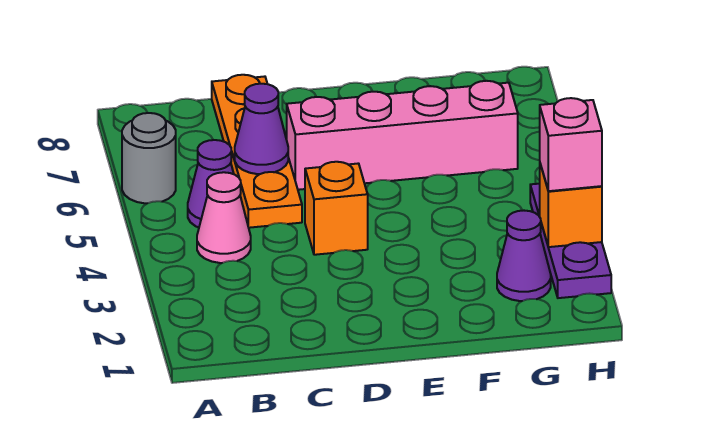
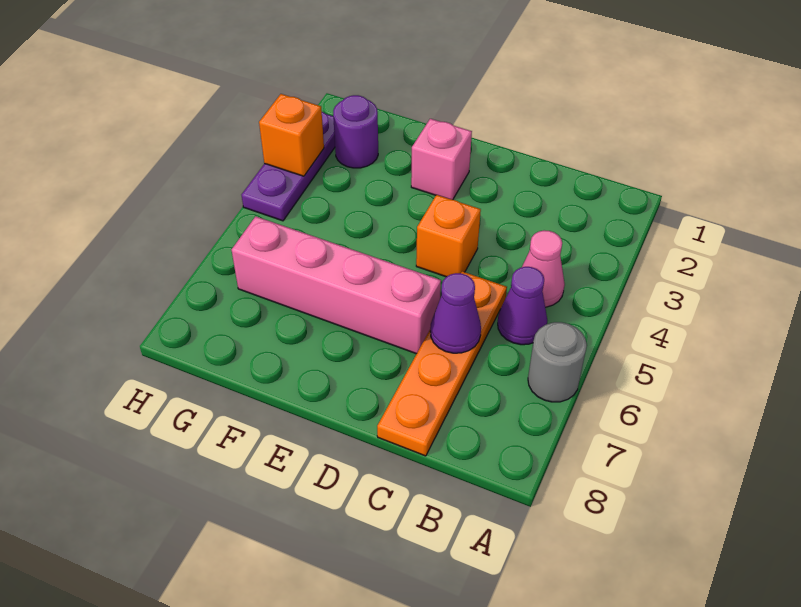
purple cone G2 level 1 -> purple round brick G2 level 1
pink brick H3 level 3 -> pink brick E2 level 1

